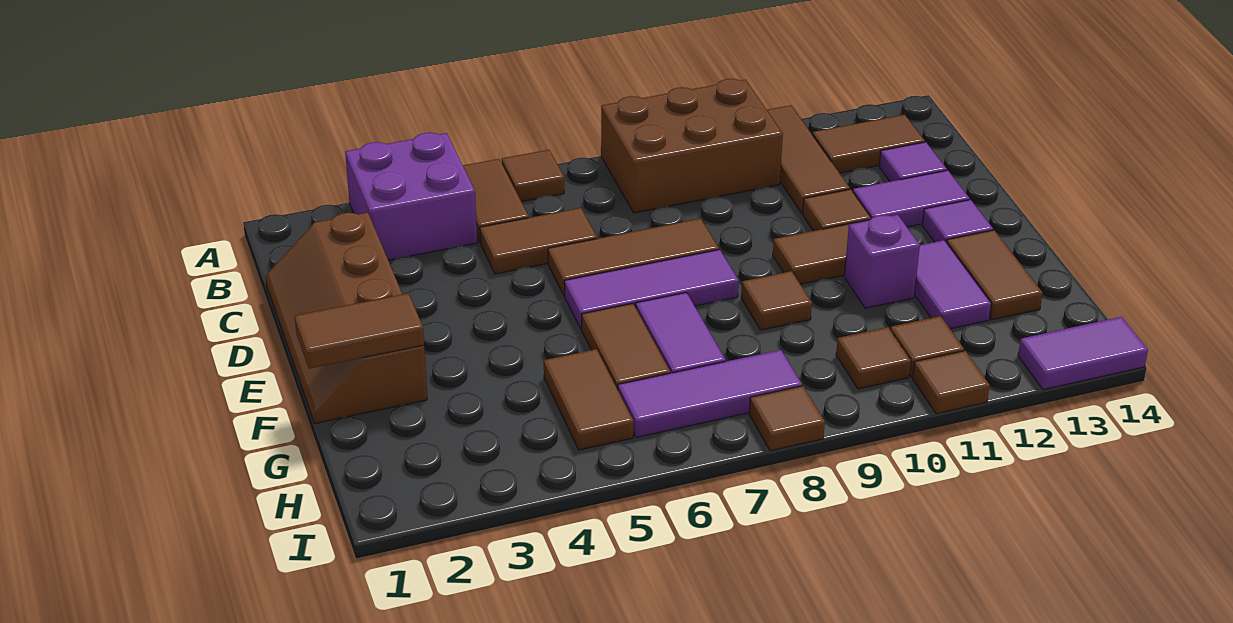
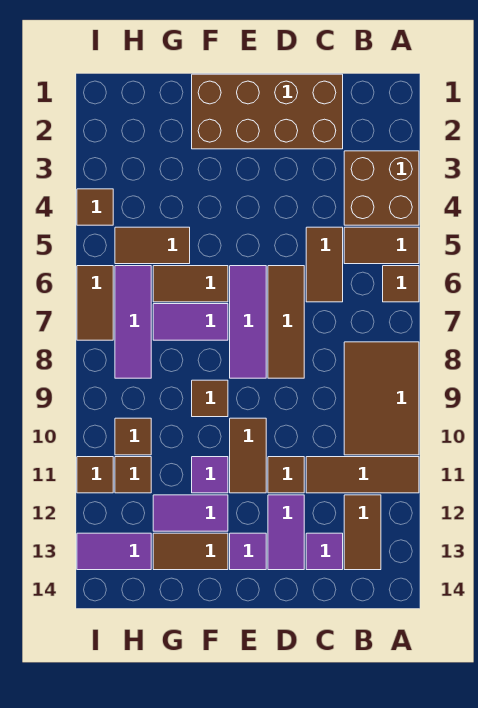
purple brick A3:B4 level 1 -> brown brick A3:B4 level 1
brown brick A8:B10 level 1 -> brown tile A8:B10 level 1
brown slope C1:F2 level 1 top 2 -> brown brick C1:F2 level 1
brown tile F1:F2 level 2 -> brown tile I6:I7 level 1
purple brick F11 level 1 -> purple tile F11 level 1
brown tile I8 level 1 -> brown tile I4 level 1
purple tile I13:I14 level 1 -> purple tile H13:I13 level 1

